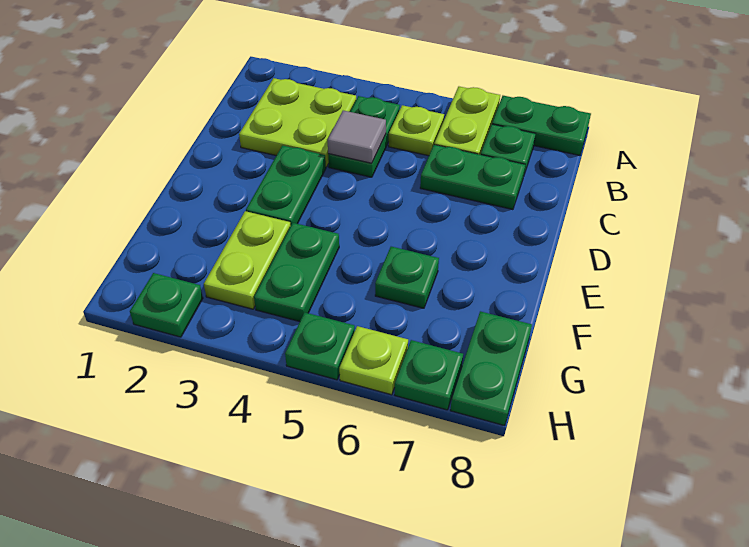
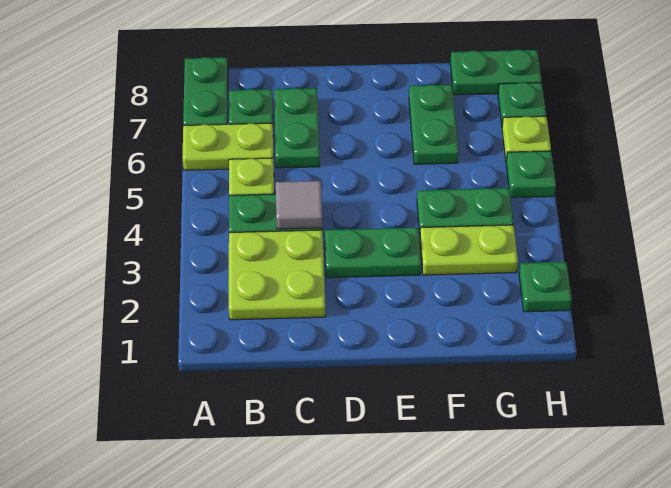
green plate F6 level 1 -> green plate F6:F7 level 1

